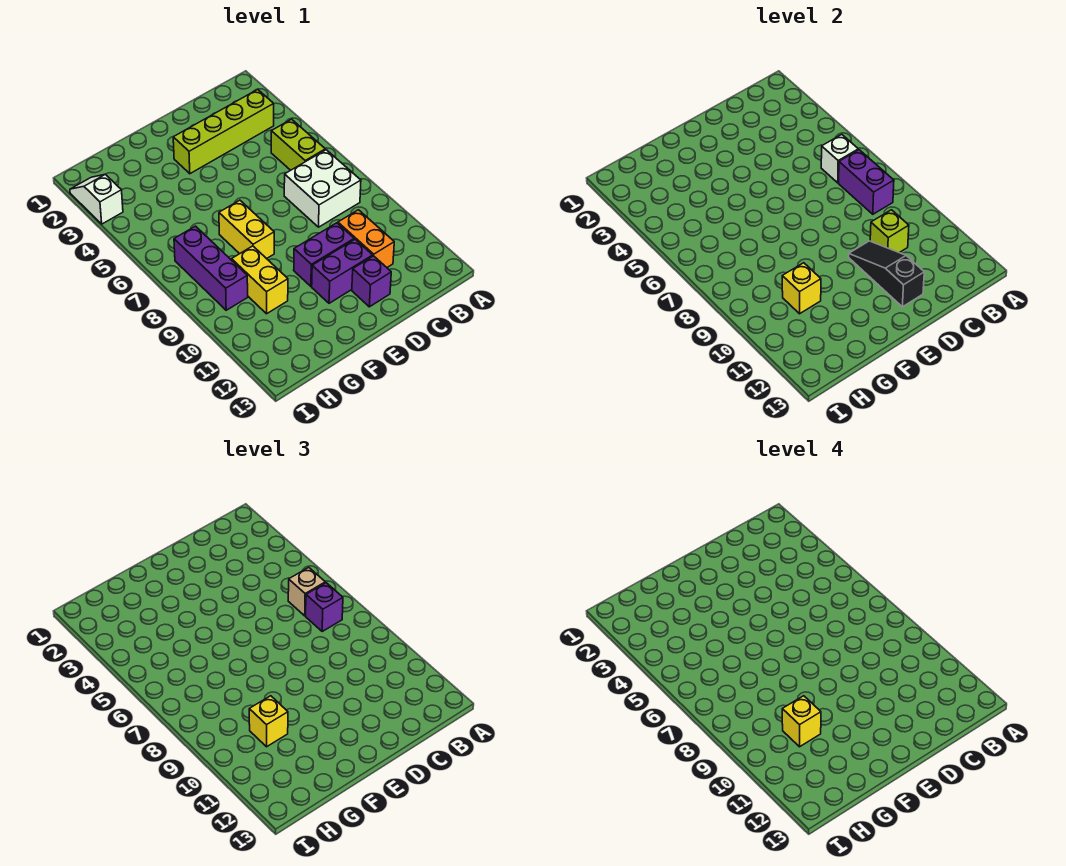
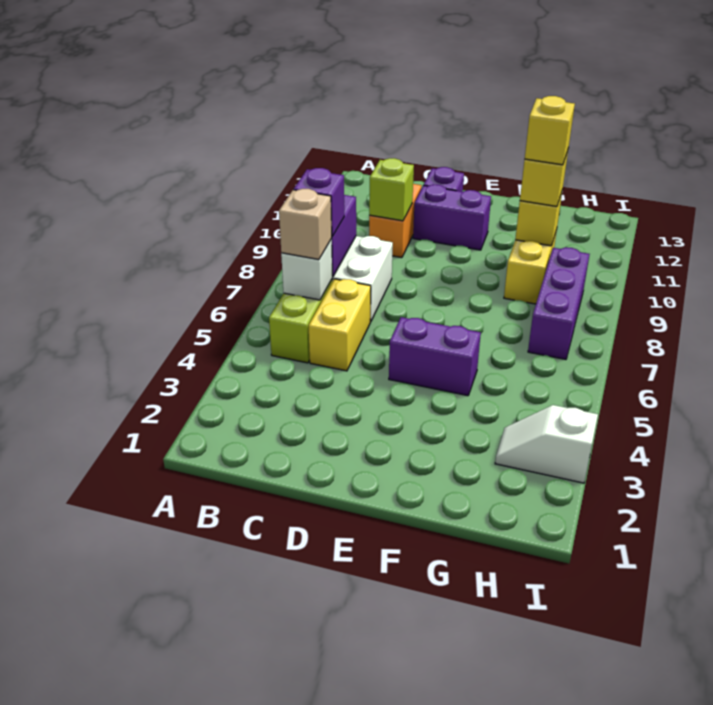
lime brick B3:E3 level 1 -> none
purple brick D10:E10 level 1 -> purple brick E5:F5 level 1
black slope D10:D12 level 2 top 12 -> none
yellow brick F7:F8 level 1 -> yellow brick C5:C6 level 1
white slope I2:I3 level 1 top 3 -> white slope H3:I3 level 1 top I

